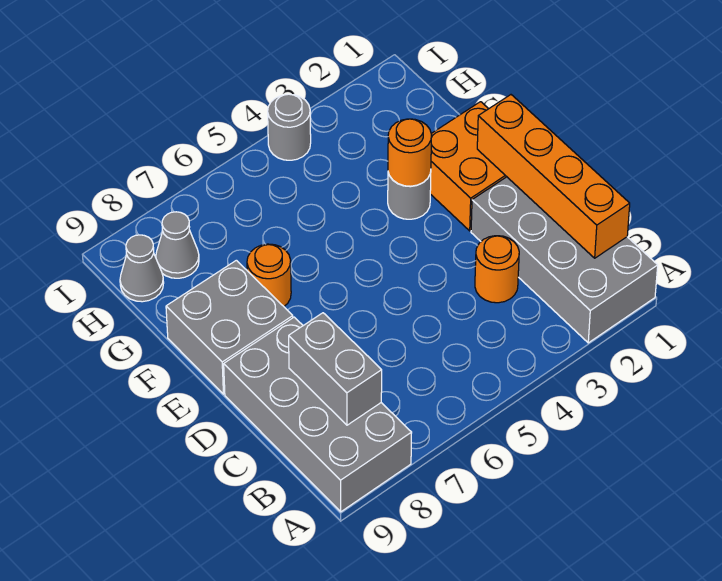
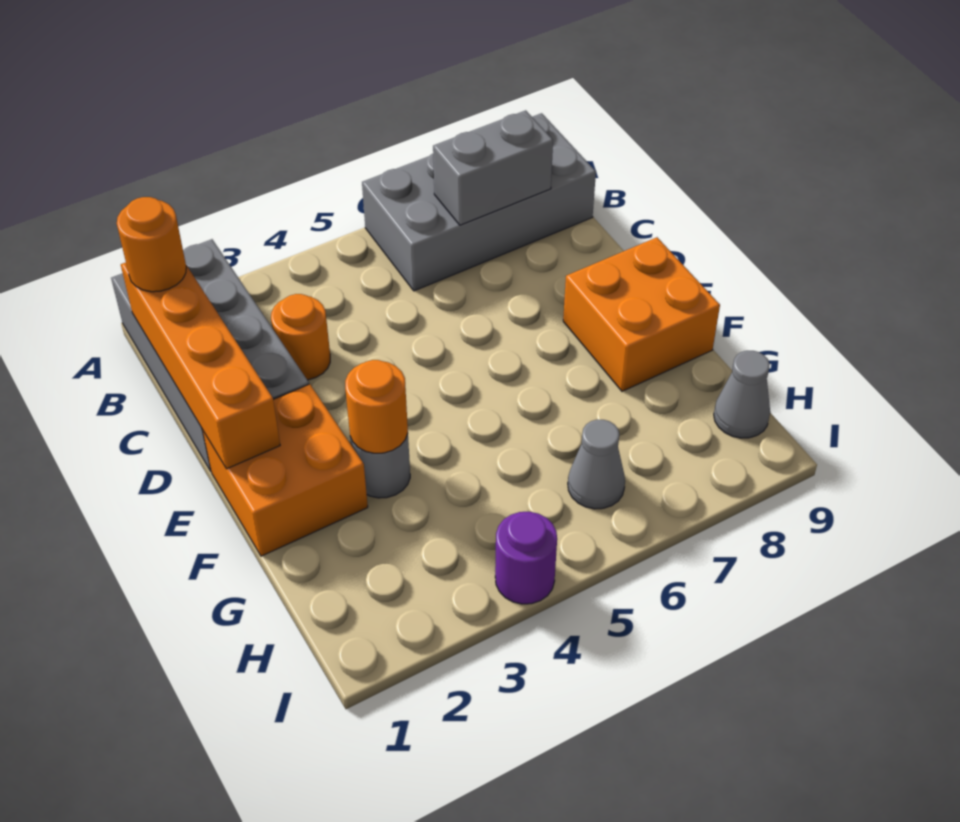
grey brick A8:D9 level 1 -> grey brick A6:B9 level 1
grey brick B8:C8 level 2 -> grey brick B7:B8 level 2
grey brick E8:F9 level 1 -> orange brick E8:F9 level 1
orange round brick F7 level 1 -> orange round brick B1 level 3
grey cone H8 level 1 -> grey cone H6 level 1
grey round brick I4 level 1 -> purple round brick I4 level 1

